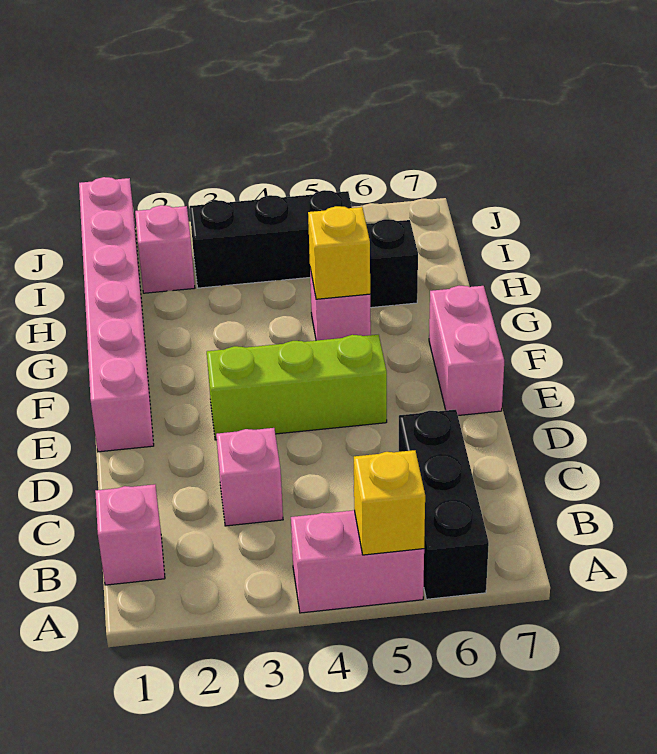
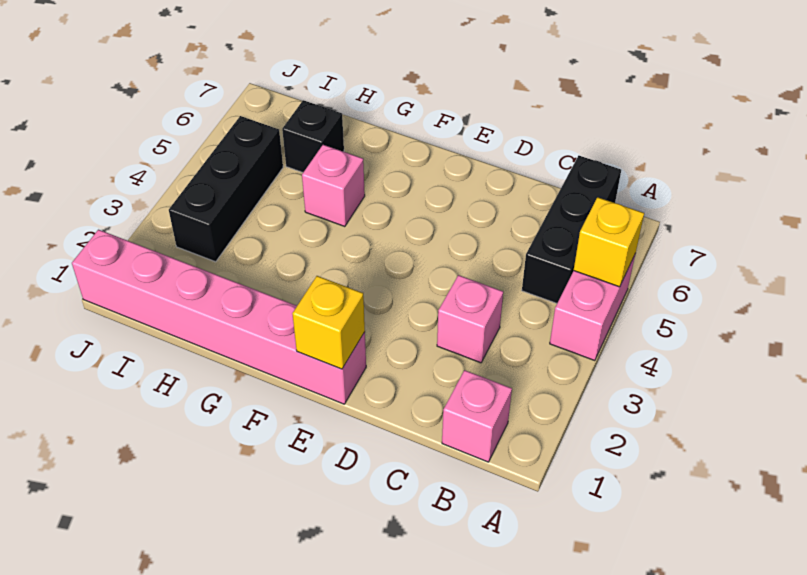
black brick A6:C6 level 1 -> black brick B5:B7 level 1
lime brick E3:E5 level 1 -> none
pink brick E7:F7 level 1 -> none
yellow brick G5 level 2 -> yellow brick E1 level 2
pink brick I2 level 1 -> none

